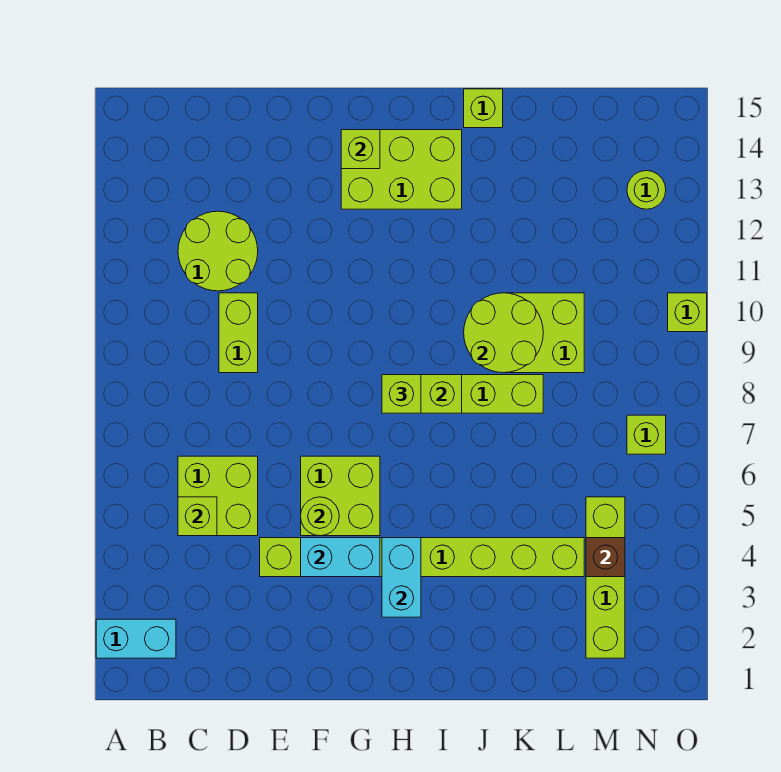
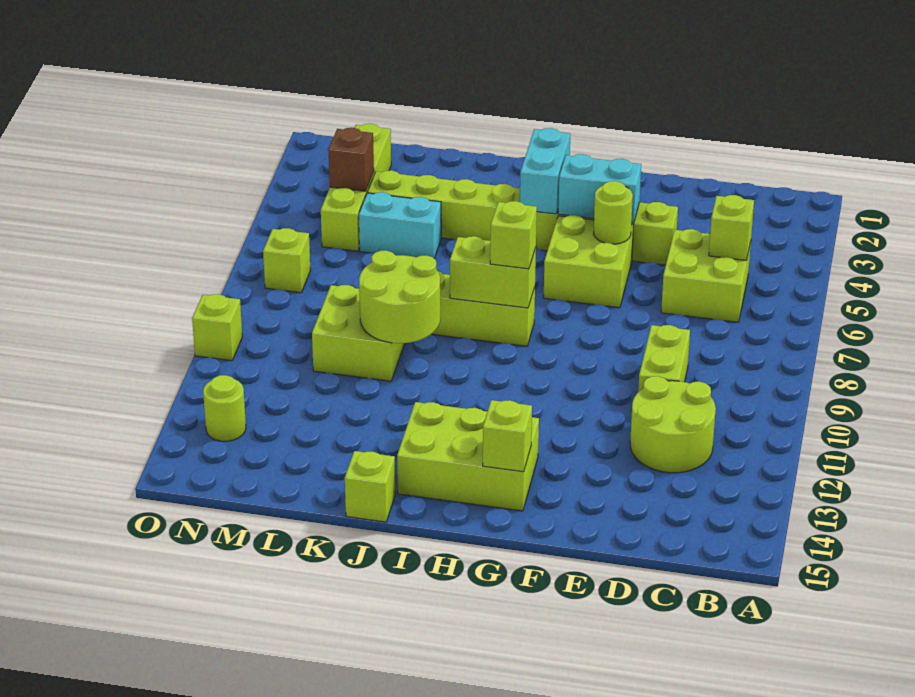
cyan brick A2:B2 level 1 -> cyan brick K5:L5 level 1

